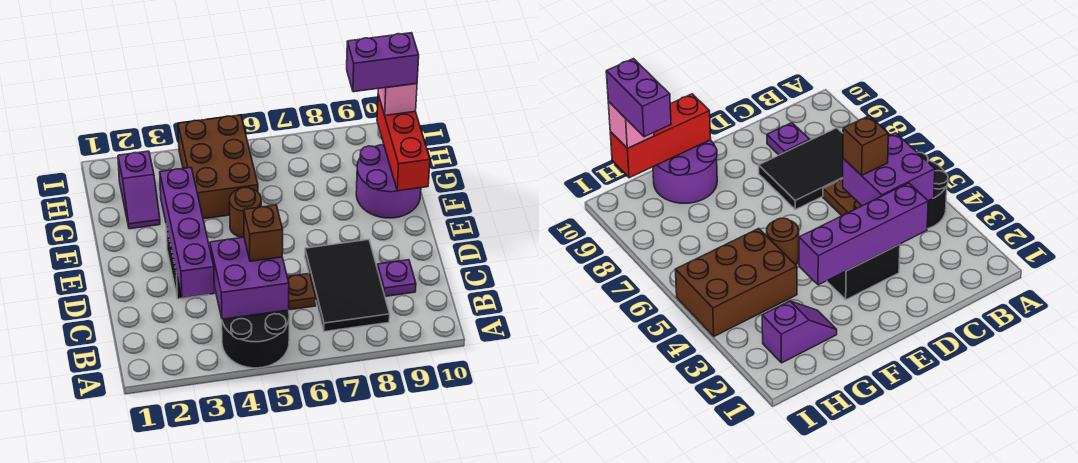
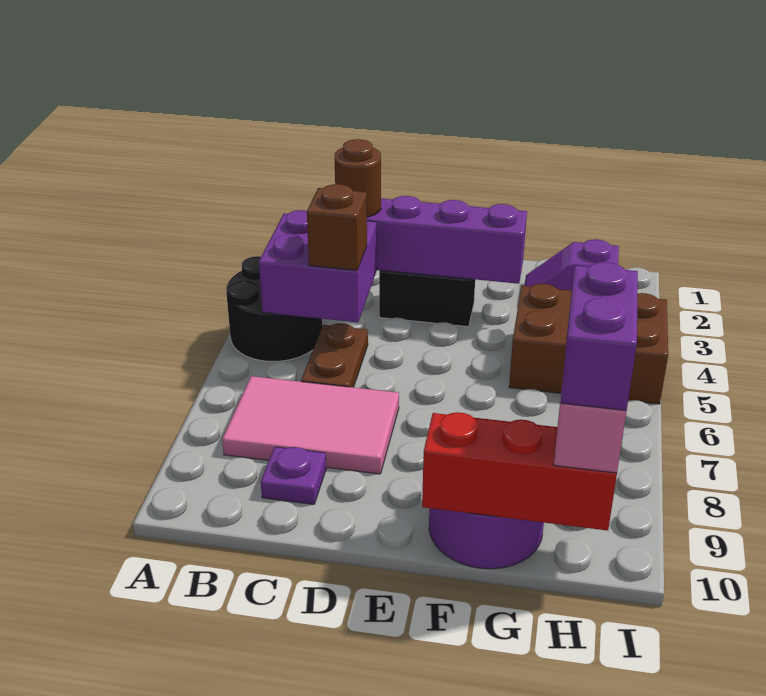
black tile B7:D8 level 1 -> pink tile B7:D8 level 1
brown round brick F5 level 1 -> brown round brick C3 level 3

